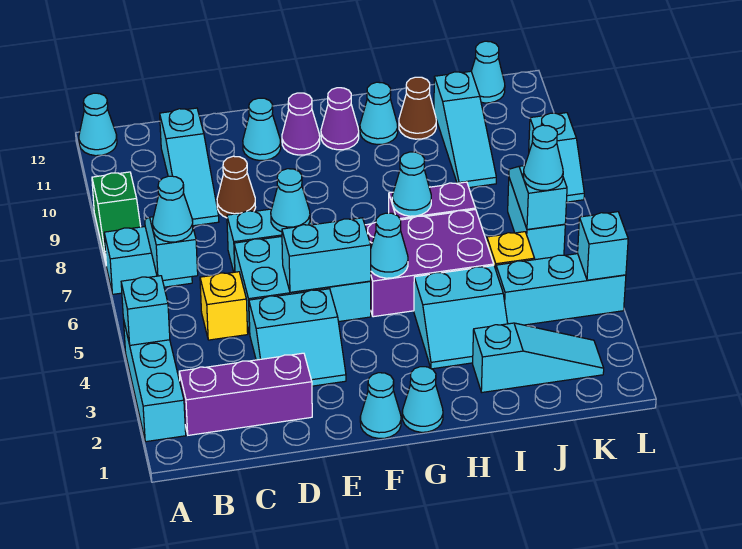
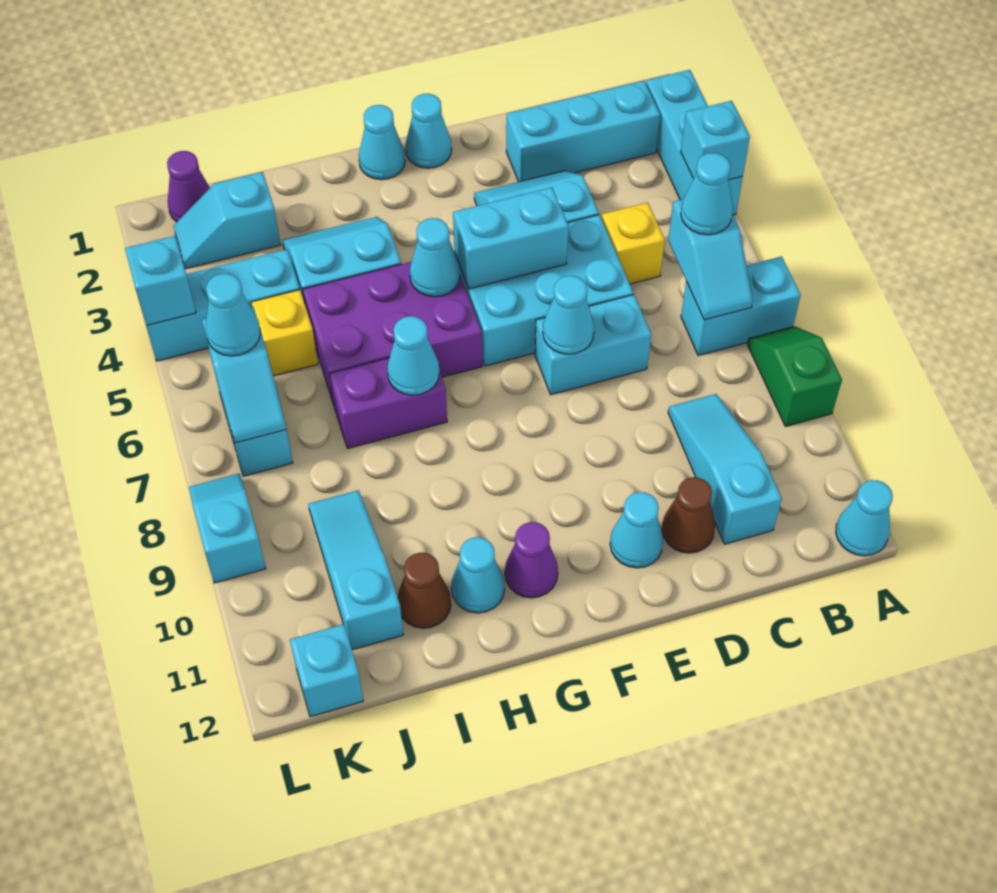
purple brick B2:D2 level 1 -> cyan brick B2:D2 level 1
brown cone D9 level 1 -> brown cone D11 level 1
purple cone F11 level 1 -> purple cone K1 level 1
cyan slope I2:K2 level 1 top I -> cyan slope J2:K2 level 1 top J
cyan cone K12 level 1 -> cyan brick K12 level 1

